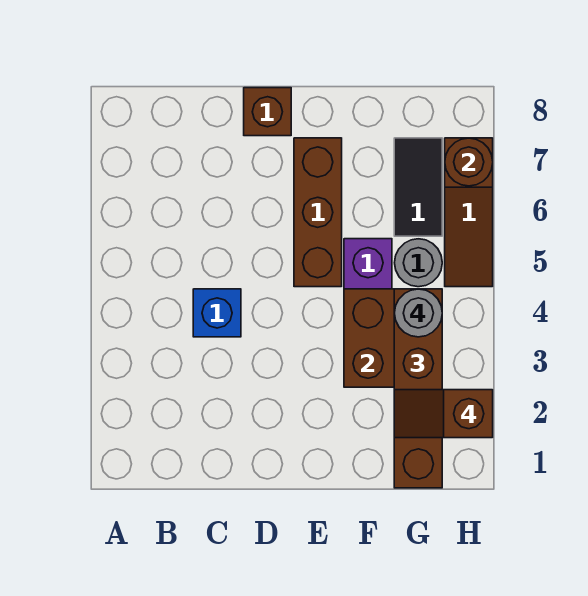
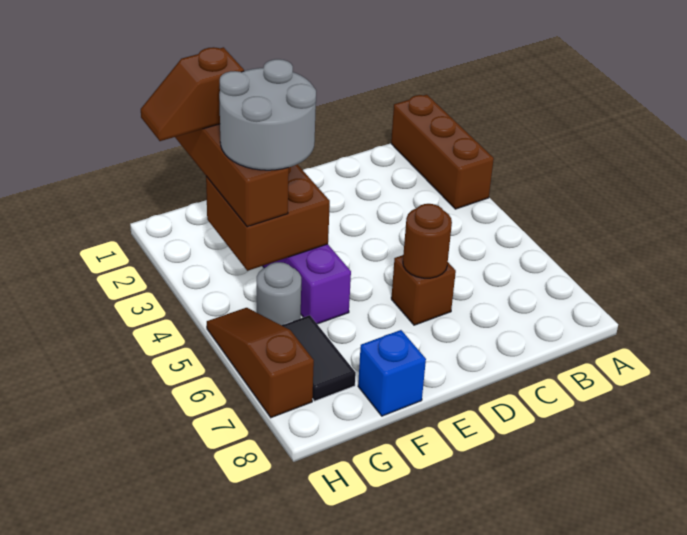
blue brick C4 level 1 -> blue brick F8 level 1
brown brick D8 level 1 -> brown brick D6 level 1
brown brick E5:E7 level 1 -> brown brick A1:A3 level 1
brown slope G2:H2 level 4 top H -> brown slope G2:H2 level 4 top G
grey round brick G4 level 4 -> grey round brick F3:G4 level 4
brown round brick H7 level 2 -> brown round brick D6 level 2

